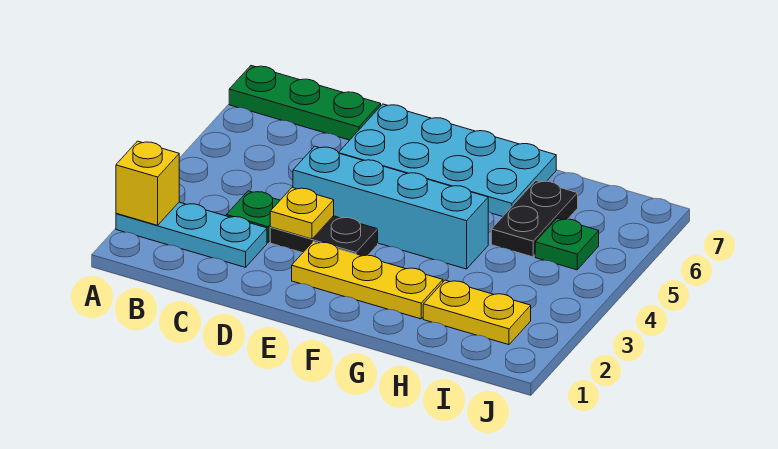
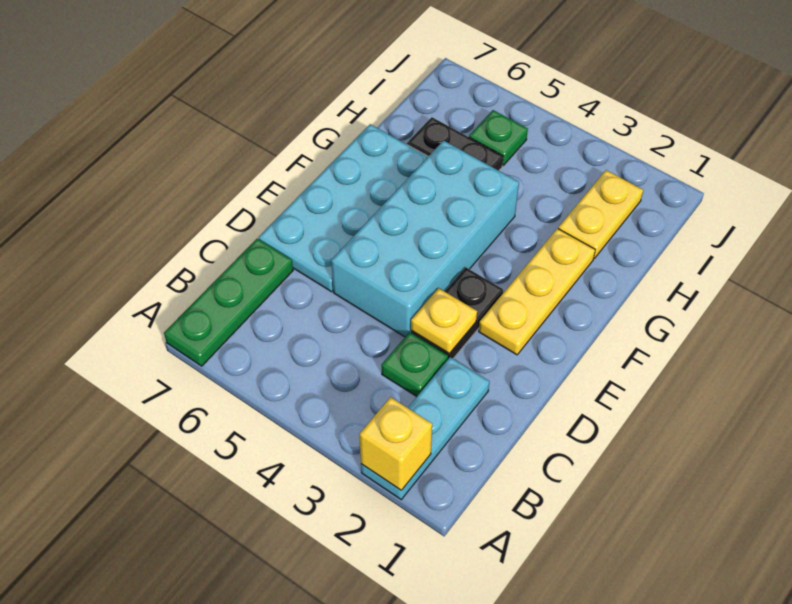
cyan brick D4:G4 level 1 -> cyan brick D4:G5 level 1

